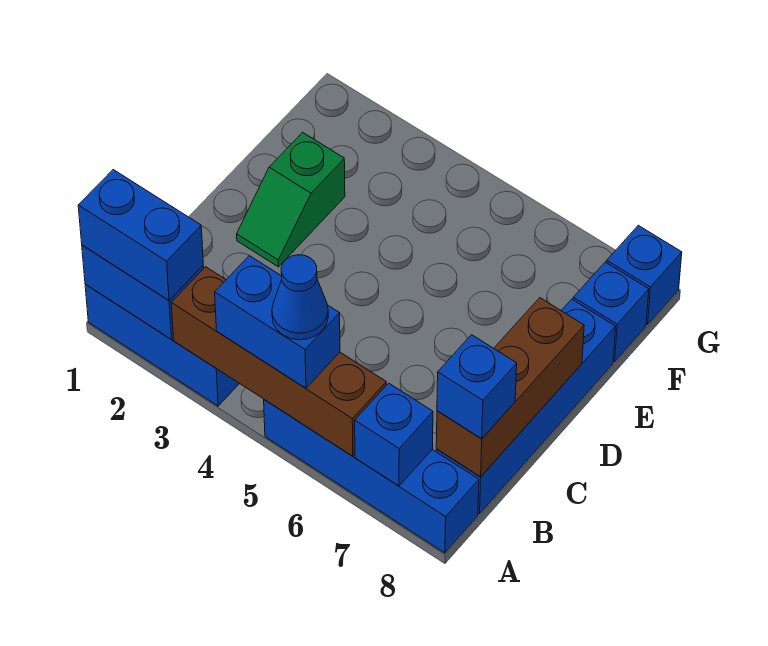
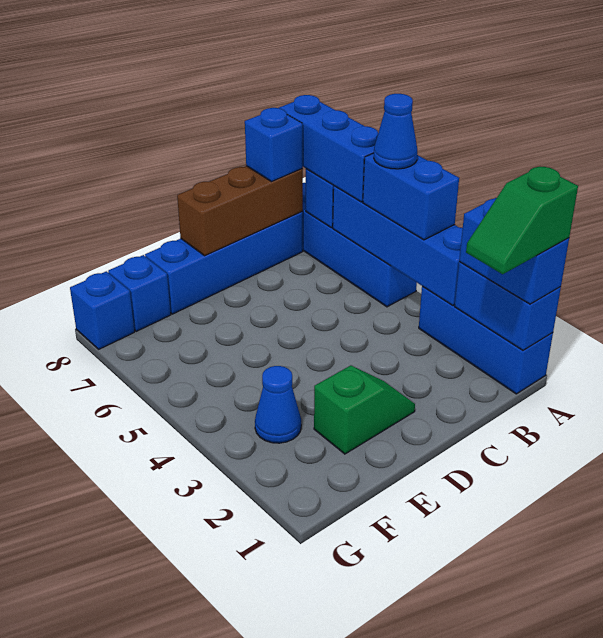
none -> green slope A1:B1 level 4 top A
brown brick A3:A6 level 2 -> blue brick A3:A6 level 2
none -> blue brick A6:A8 level 3
none -> blue cone F3 level 1

